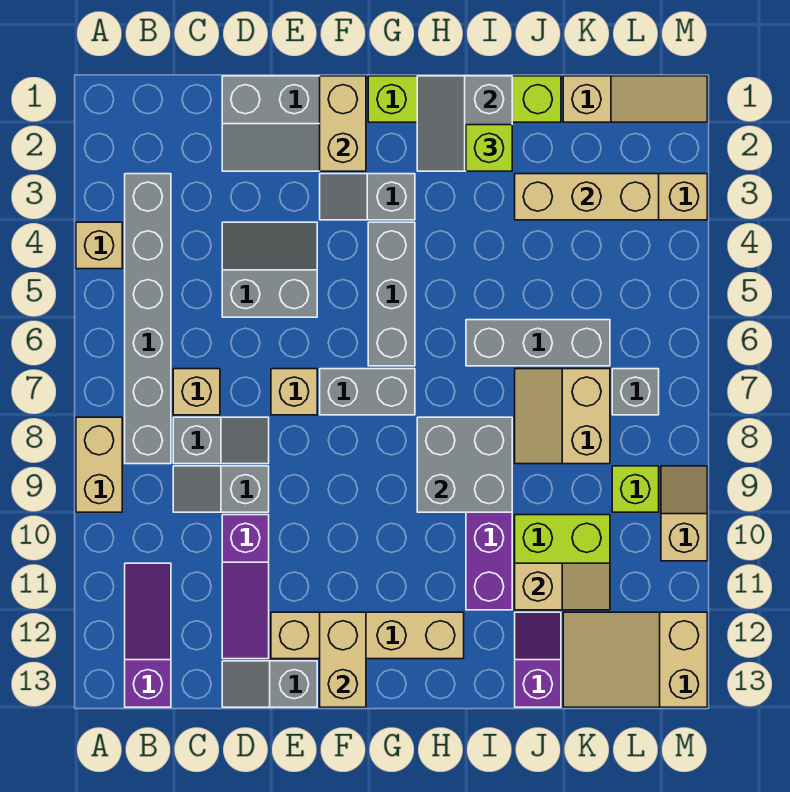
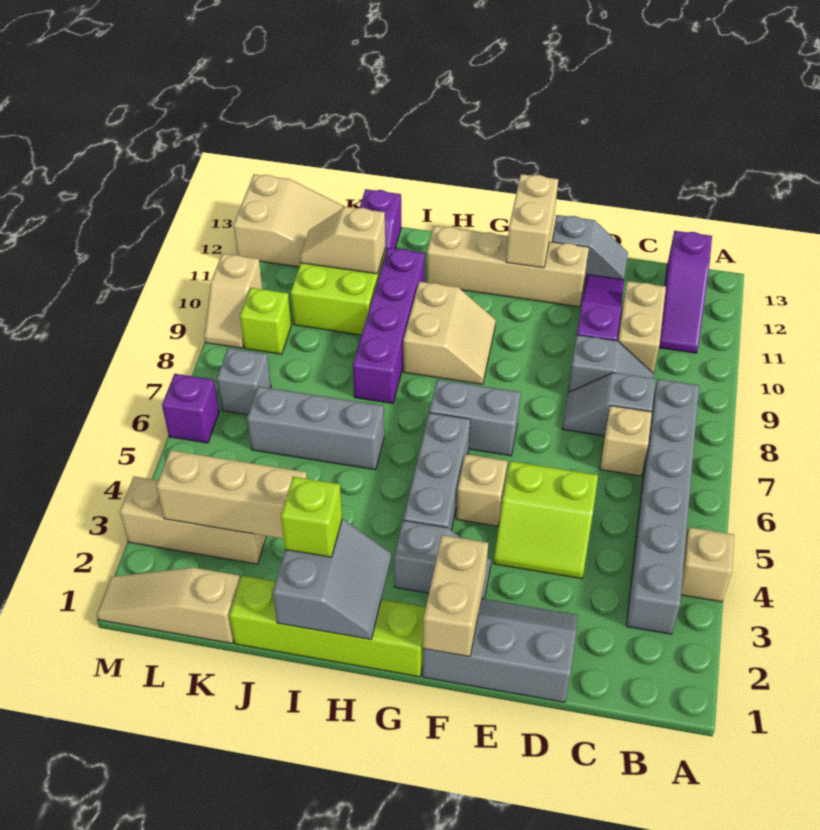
tan brick A8:A9 level 1 -> tan brick C10:C11 level 1
grey slope D4:E5 level 1 top 5 -> lime slope D4:E5 level 1 top 5
tan brick E7 level 1 -> tan brick F5 level 1
grey brick H8:I9 level 2 -> none
tan slope J7:K8 level 1 top K -> tan slope G9:H10 level 1 top H
none -> purple brick M6 level 1

